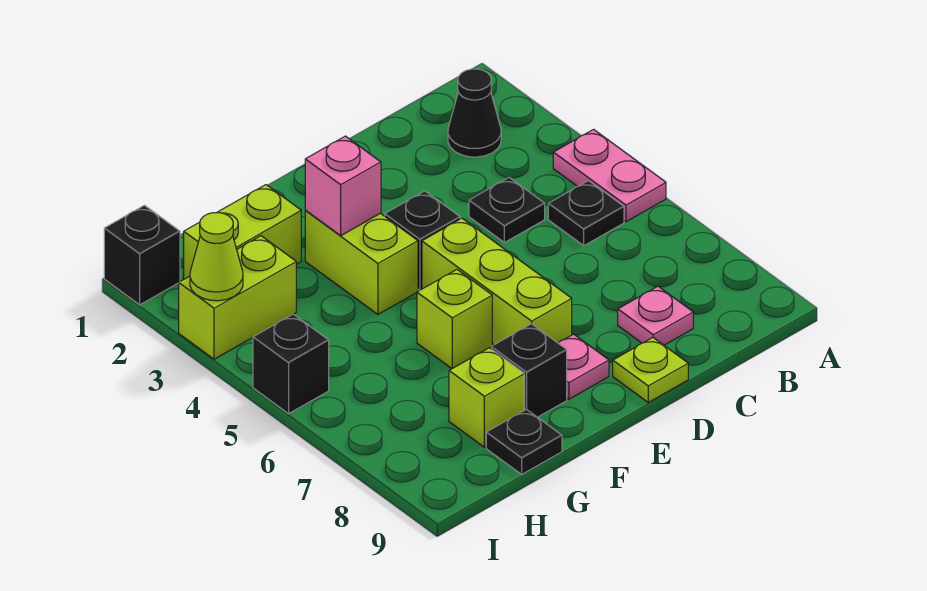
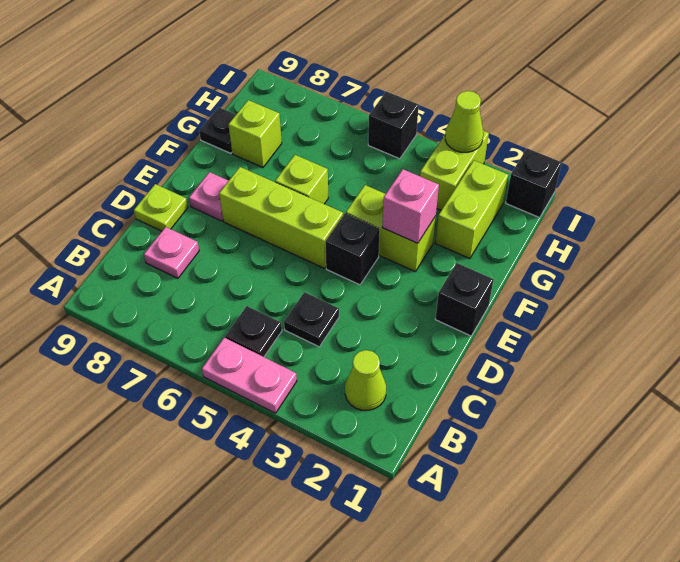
black cone B2 level 1 -> lime cone B2 level 1
black brick F8 level 1 -> black brick E1 level 1

